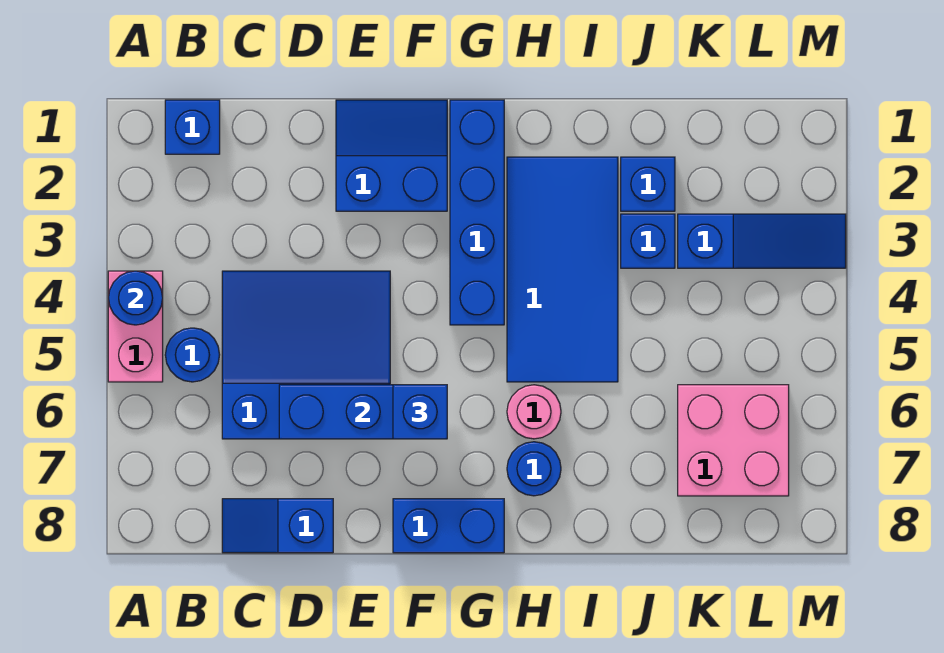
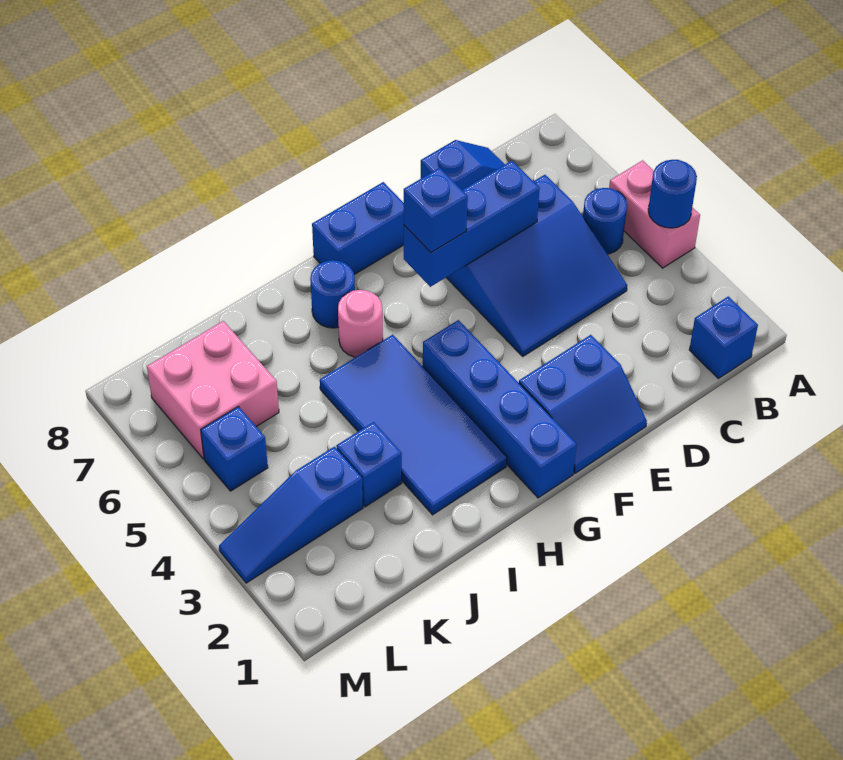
blue brick J2 level 1 -> blue brick L5 level 1

